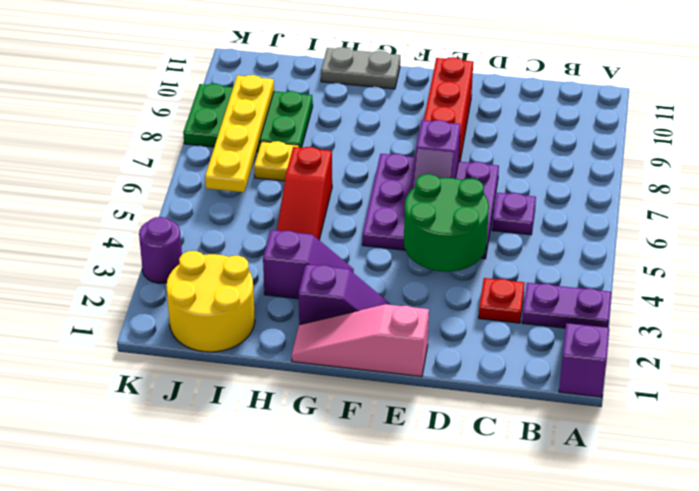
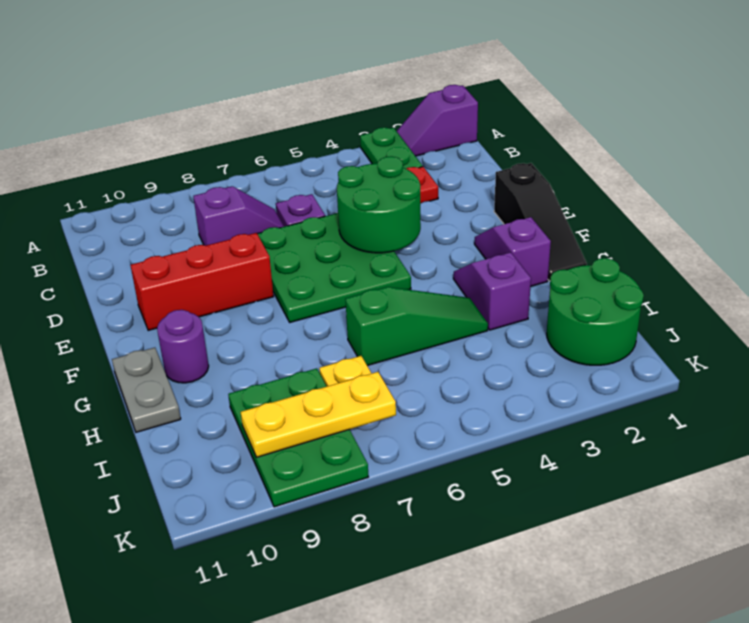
purple plate A3:B3 level 1 -> green plate A3:B3 level 1
purple plate D5:F7 level 1 -> green plate D5:F7 level 1
pink slope E1:G1 level 1 top E -> black slope E1:G1 level 1 top E
purple slope E6:E7 level 2 top 7 -> purple slope C7:C8 level 1 top 8
red slope H4:H6 level 1 top 6 -> green slope H4:H6 level 1 top 6
yellow round brick I1:J2 level 1 -> green round brick I1:J2 level 1
yellow plate J6:J9 level 2 -> yellow plate J7:J9 level 2
purple round brick K3 level 1 -> purple round brick G10 level 1

